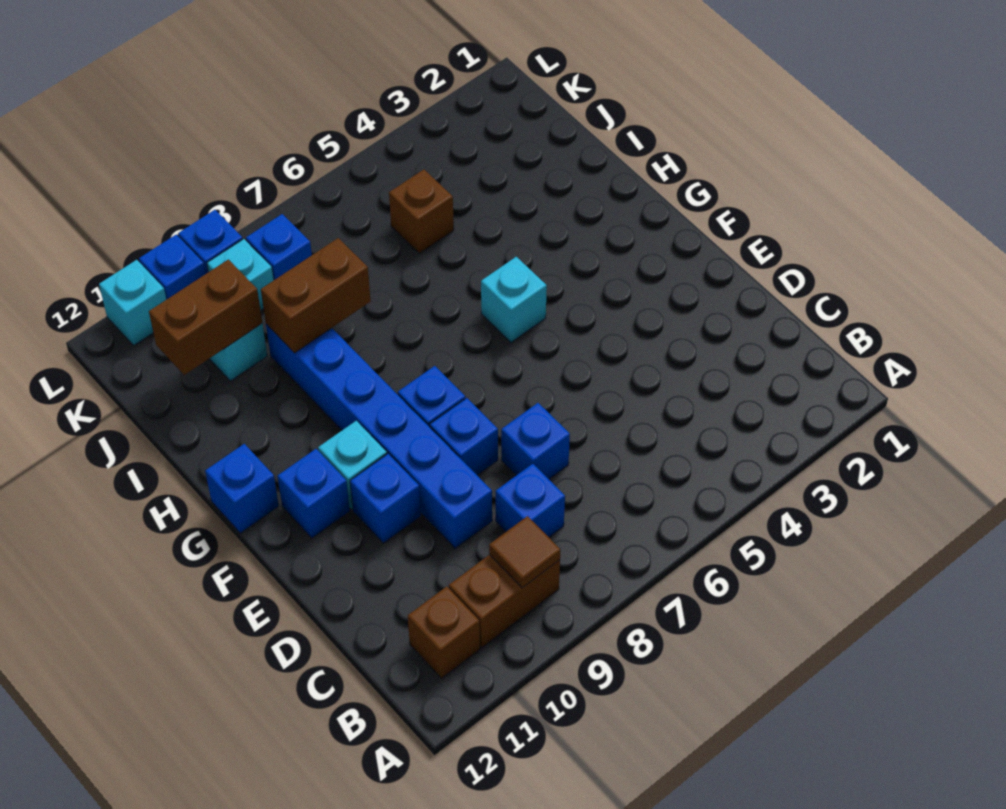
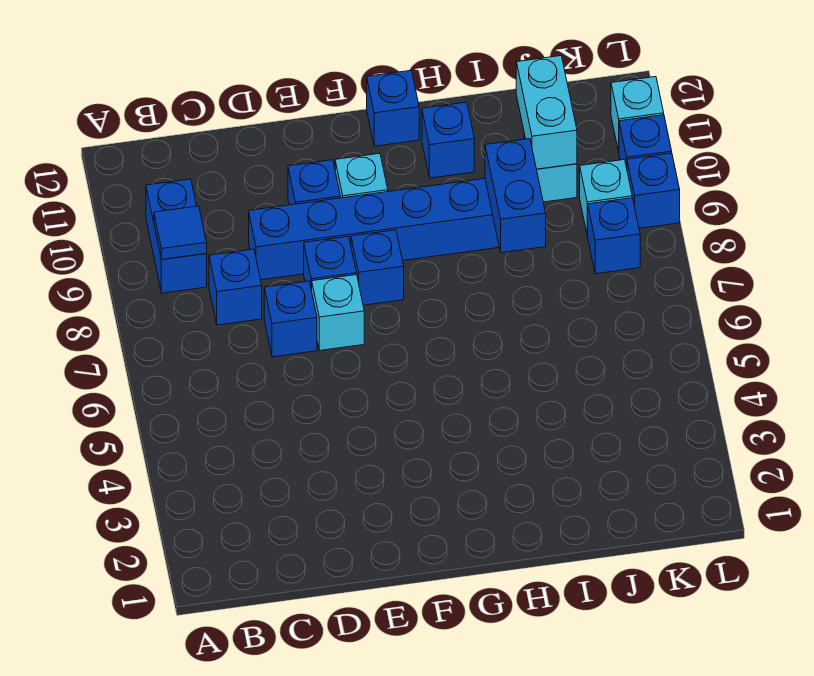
brown brick B9:B10 level 1 -> blue brick B9:B10 level 1
brown tile B9 level 2 -> blue tile B9 level 2
brown brick B11 level 1 -> none
blue brick F11 level 1 -> blue brick H11 level 1
cyan brick G5 level 1 -> cyan brick E7 level 1
brown brick I8:I9 level 2 -> blue brick I8:I9 level 2
brown brick J5 level 1 -> none
brown brick J10:J11 level 2 -> cyan brick J10:J11 level 2

